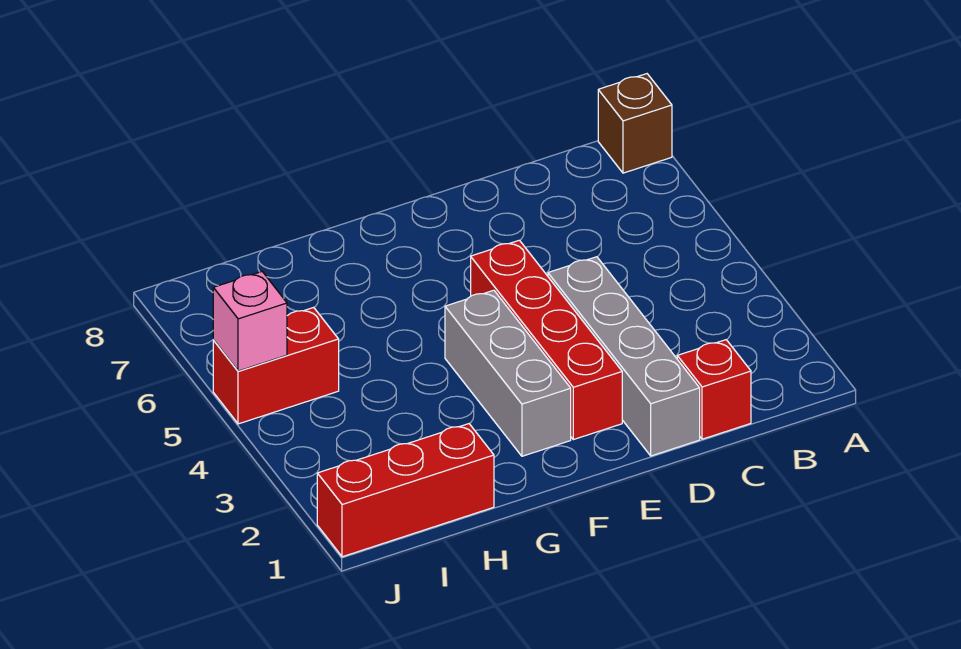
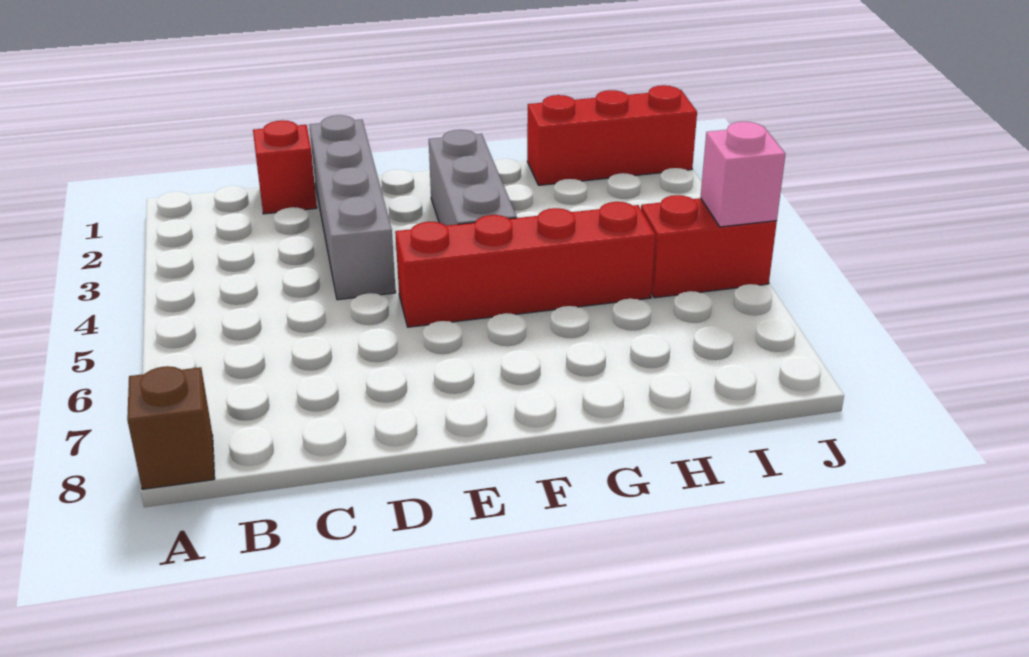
red brick E2:E5 level 1 -> red brick E5:H5 level 1

